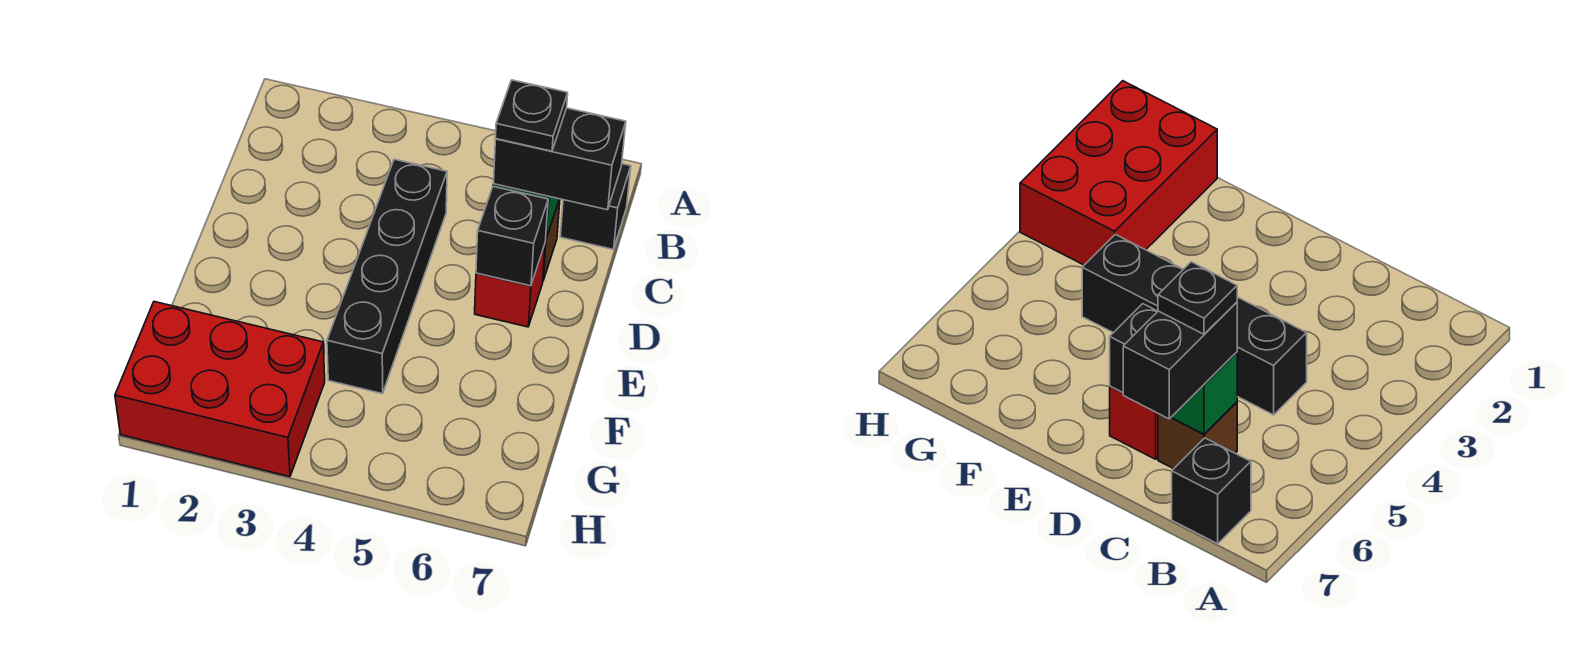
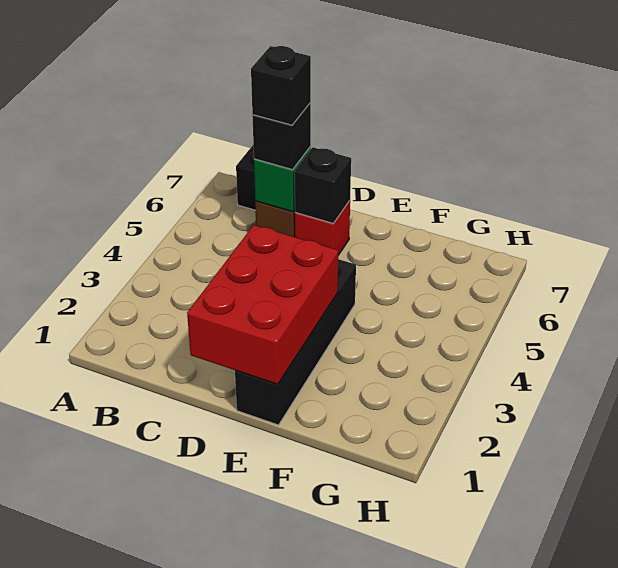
black brick C4:F4 level 1 -> black brick E1:E4 level 1
black brick C6:C7 level 3 -> black brick C6 level 3
black plate C6 level 4 -> black brick C6 level 4
red brick G1:H3 level 1 -> red brick D1:E3 level 2

